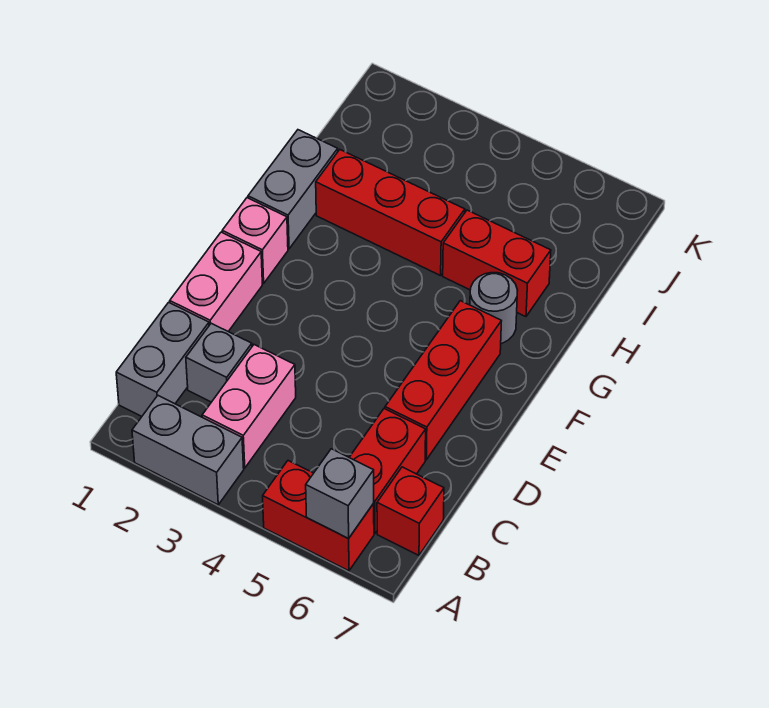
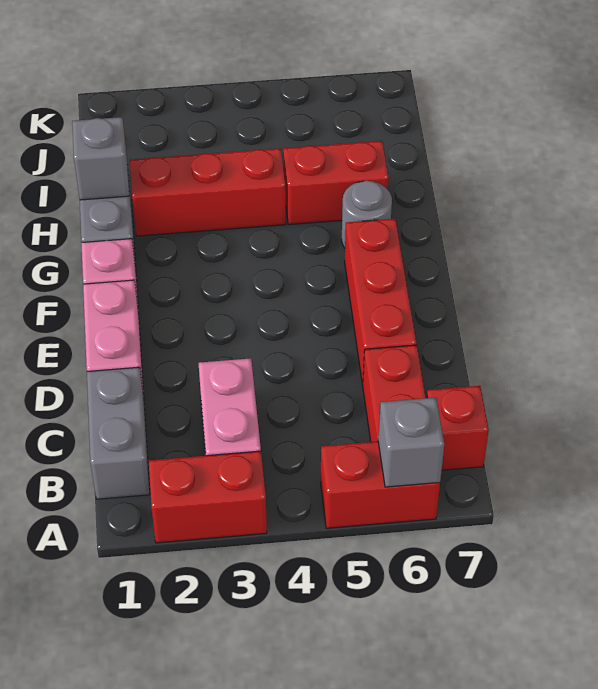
grey brick A2:A3 level 1 -> red brick A2:A3 level 1
grey brick C2 level 1 -> grey brick H1 level 2

